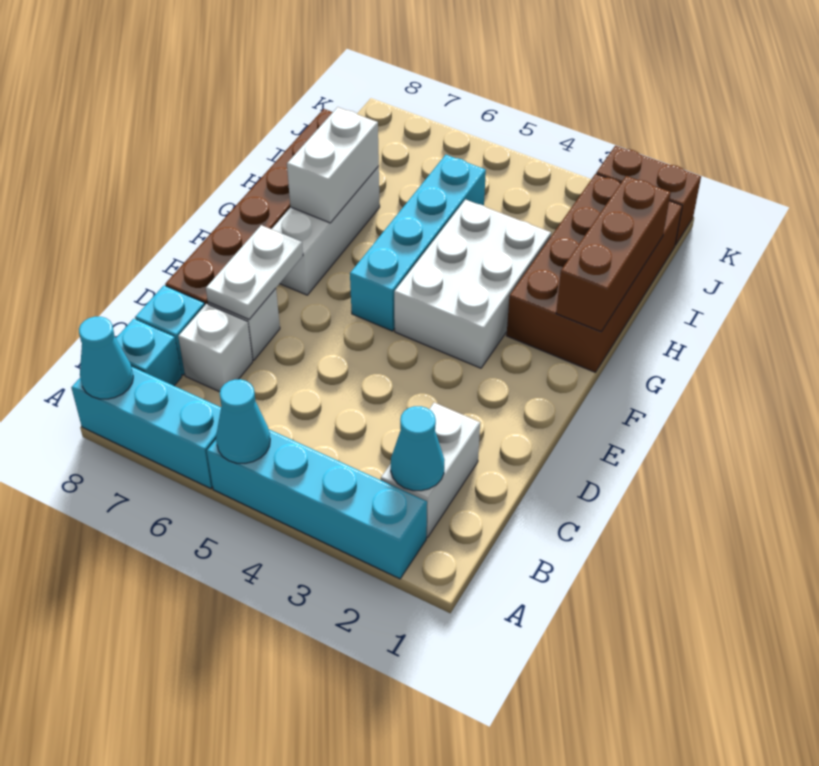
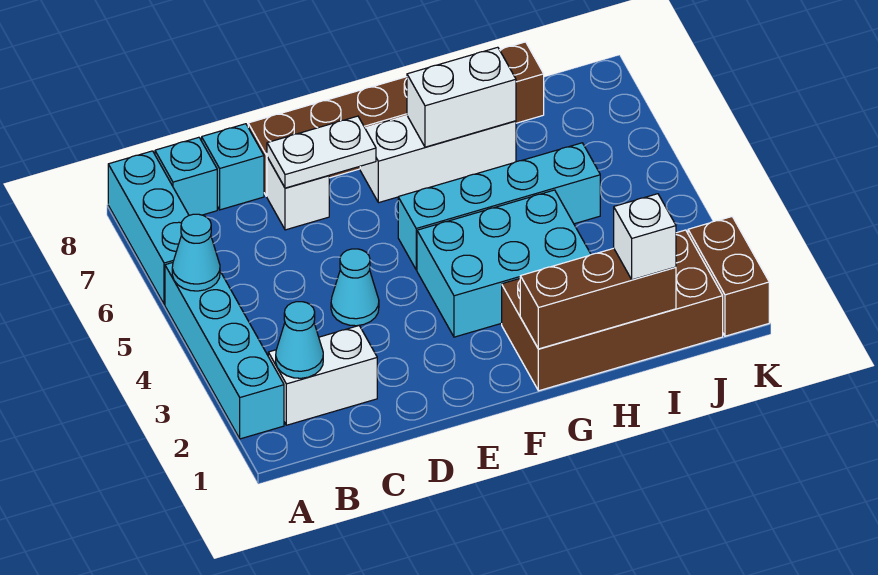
cyan cone A8 level 2 -> cyan cone D4 level 1
white brick C7 level 1 -> white brick I1 level 3
white brick F3:H4 level 1 -> cyan brick F3:H4 level 1

